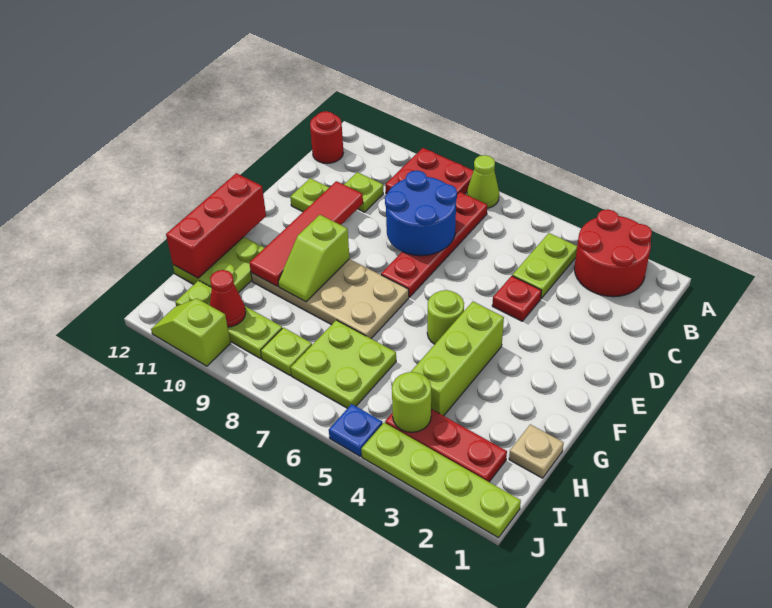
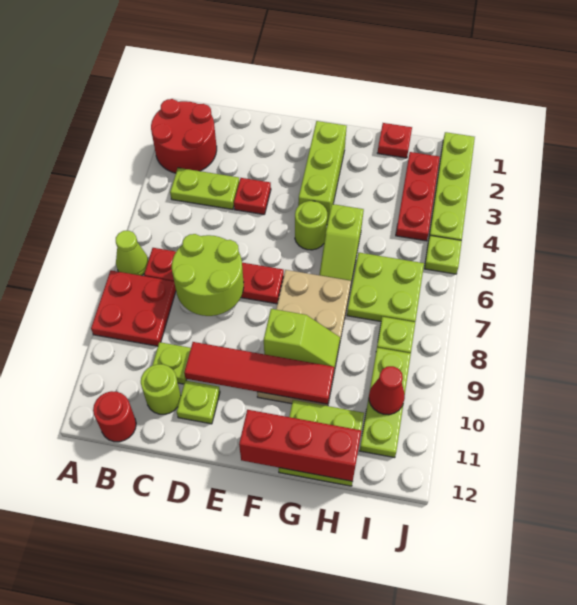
blue round brick C7:D8 level 2 -> lime round brick C7:D8 level 2
lime brick F4:H4 level 1 -> lime brick F2:F4 level 1
tan plate H1 level 1 -> red plate H1 level 1
lime round brick I4 level 2 -> lime round brick C11 level 1
blue plate J5 level 1 -> lime plate J5 level 1
lime slope J10:J11 level 1 top 10 -> lime slope G5:G6 level 1 top 5

